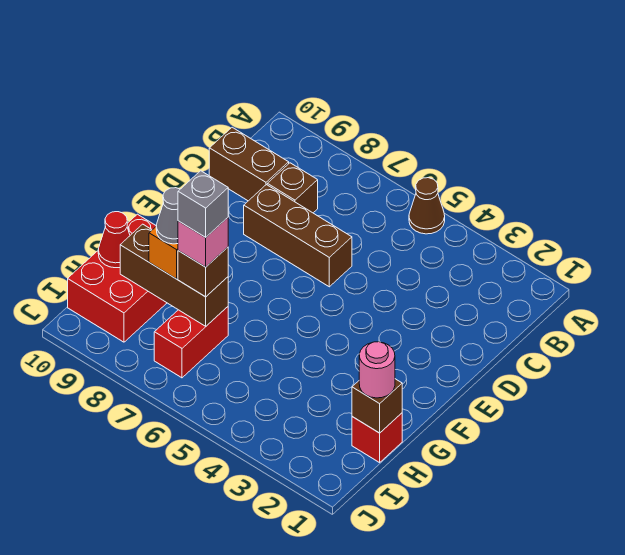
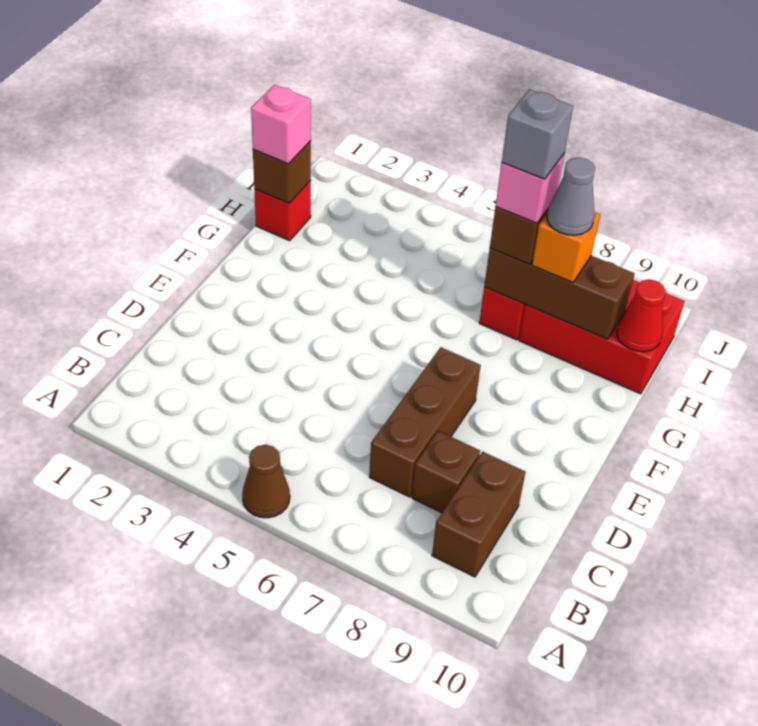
brown brick C9:C10 level 1 -> brown brick B9:C9 level 1
brown brick D6:D8 level 1 -> brown brick C7:E7 level 1
red brick G9:I10 level 1 -> red brick H8:I10 level 1
pink round brick H1 level 3 -> pink brick H1 level 3

